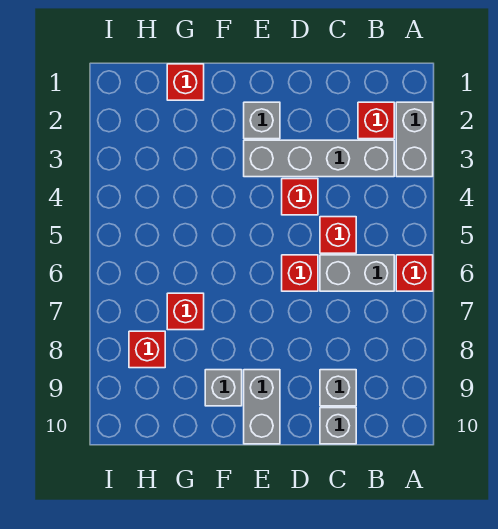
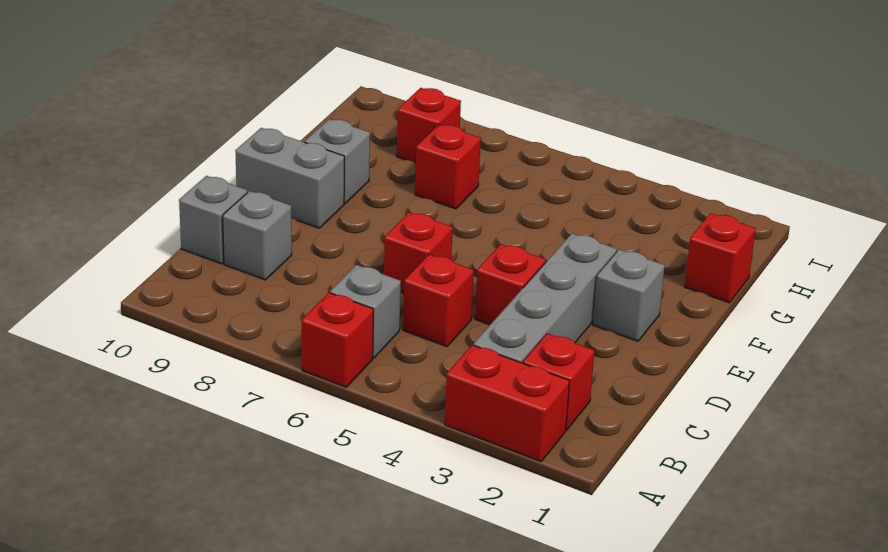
grey brick A2:A3 level 1 -> red brick A2:A3 level 1
grey brick B6:C6 level 1 -> grey brick B6 level 1

